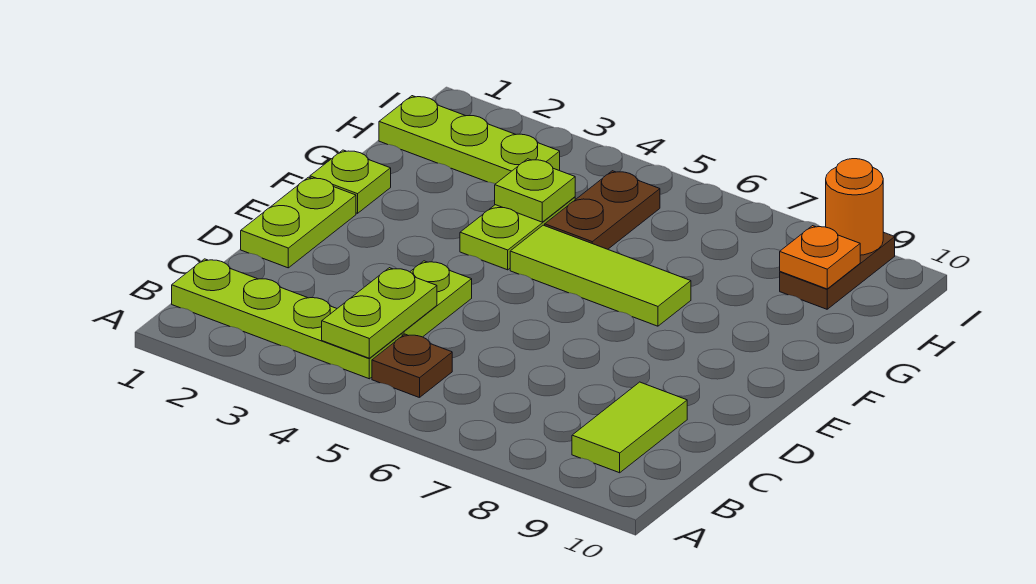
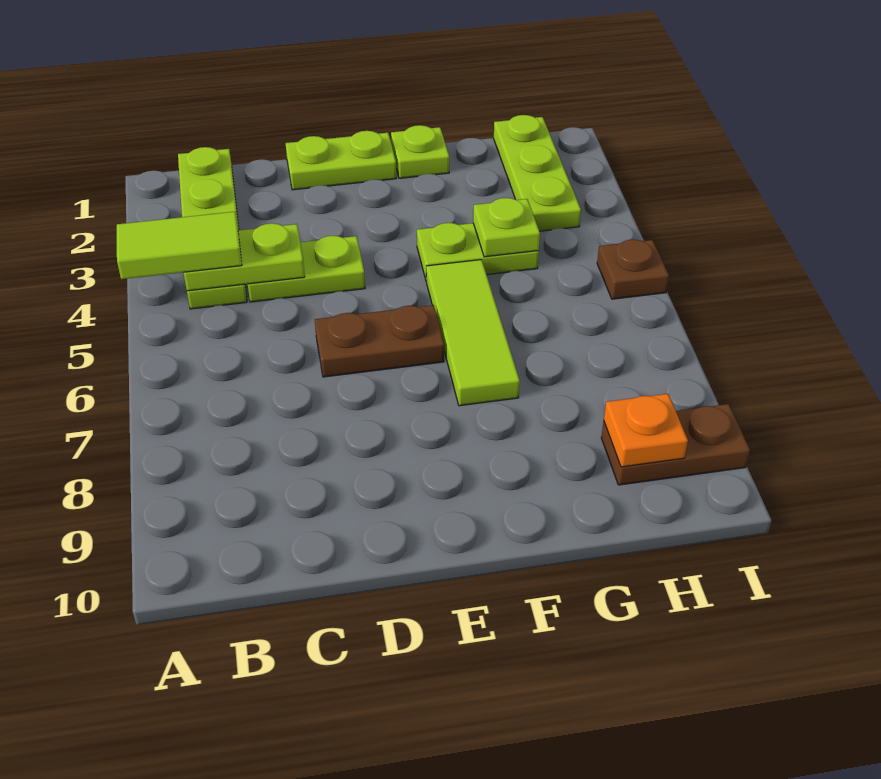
brown plate B5 level 1 -> brown plate I5 level 1
lime tile B9:C9 level 1 -> lime tile A4:B4 level 3
brown plate G5:H5 level 1 -> brown plate D6:E6 level 1
orange round brick I9 level 2 -> none

